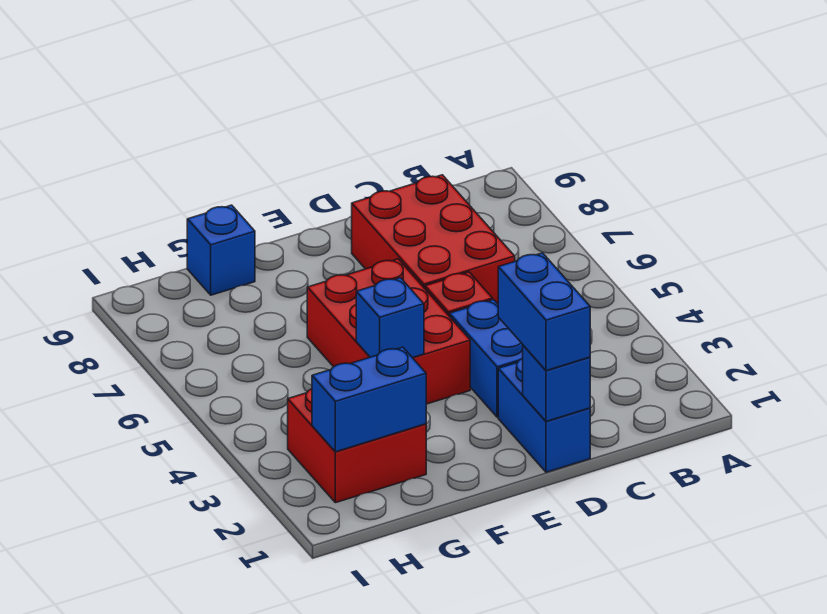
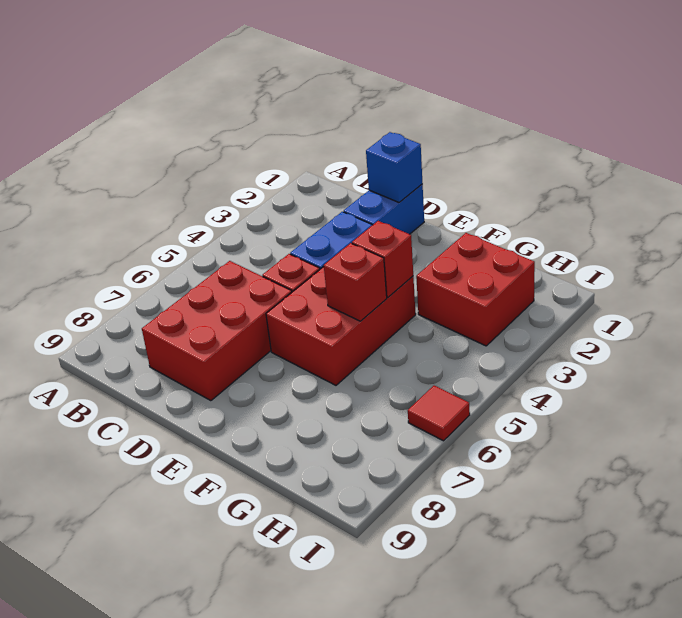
blue brick D1:D2 level 3 -> none
blue brick F4 level 2 -> red brick F4 level 2
none -> red brick F5 level 2
blue brick G2:H2 level 2 -> none
blue brick G9 level 1 -> none
none -> red tile I6 level 1

